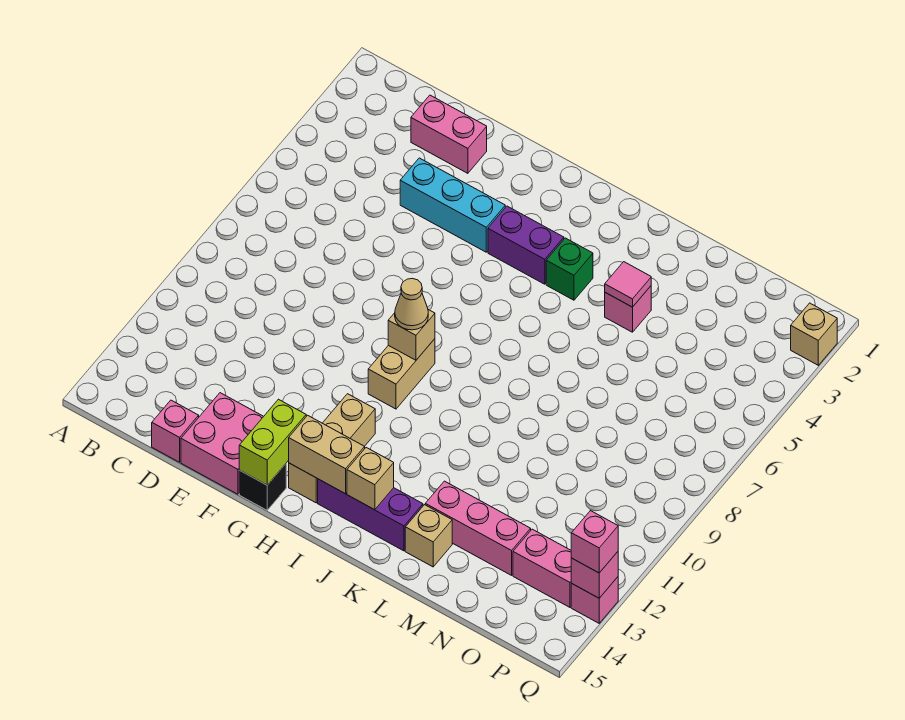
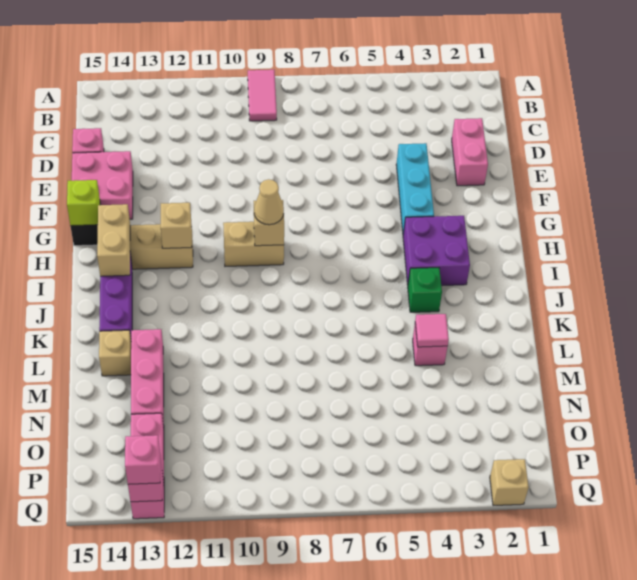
none -> pink tile A9:B9 level 1
lime brick G14:G15 level 2 -> lime brick G15 level 2
purple brick H4:I4 level 1 -> purple brick H3:I4 level 1
tan brick J14 level 2 -> tan brick H12 level 2

